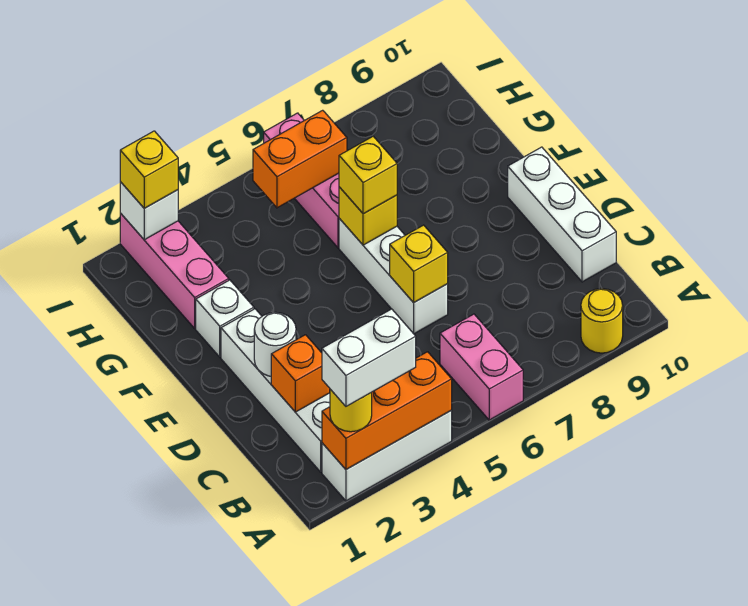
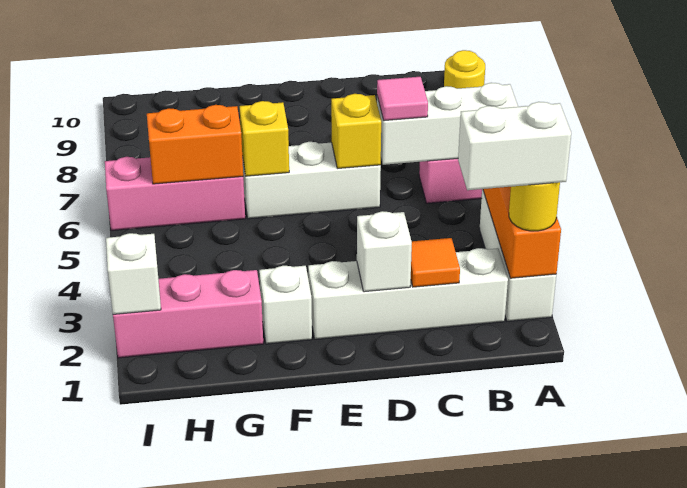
white brick A2:A3 level 4 -> white brick A2:B2 level 4
orange brick C2 level 2 -> orange tile C2 level 2
none -> pink tile C6 level 3
white brick C10:E10 level 1 -> white brick A6:C6 level 2
white round brick D2 level 2 -> white brick D2 level 2
yellow brick F6 level 3 -> none
orange brick H5:H6 level 2 -> orange brick G6:H6 level 2
yellow brick I2 level 3 -> none

